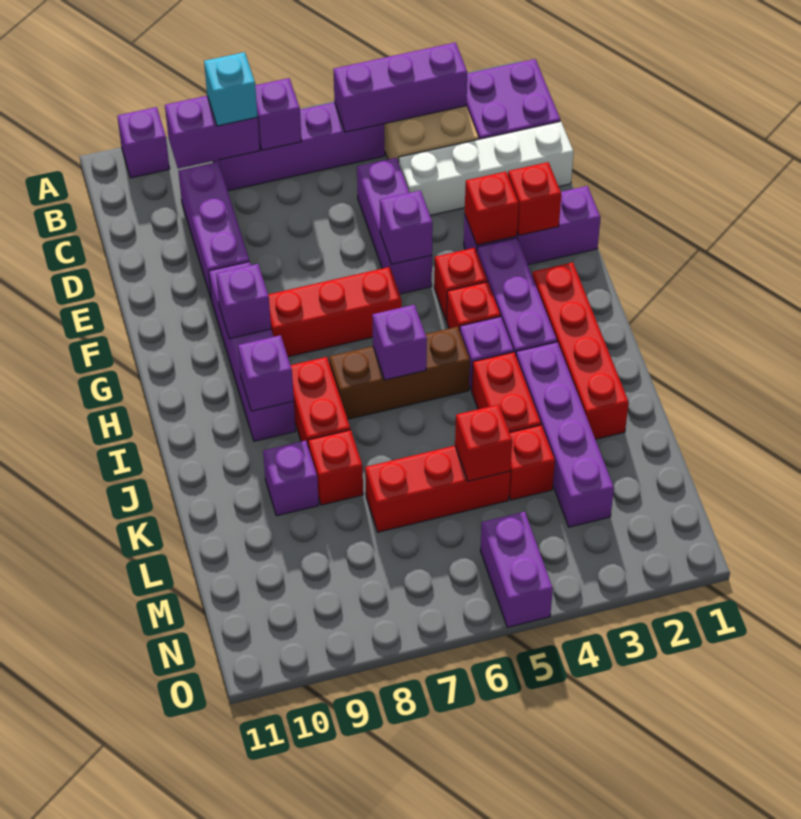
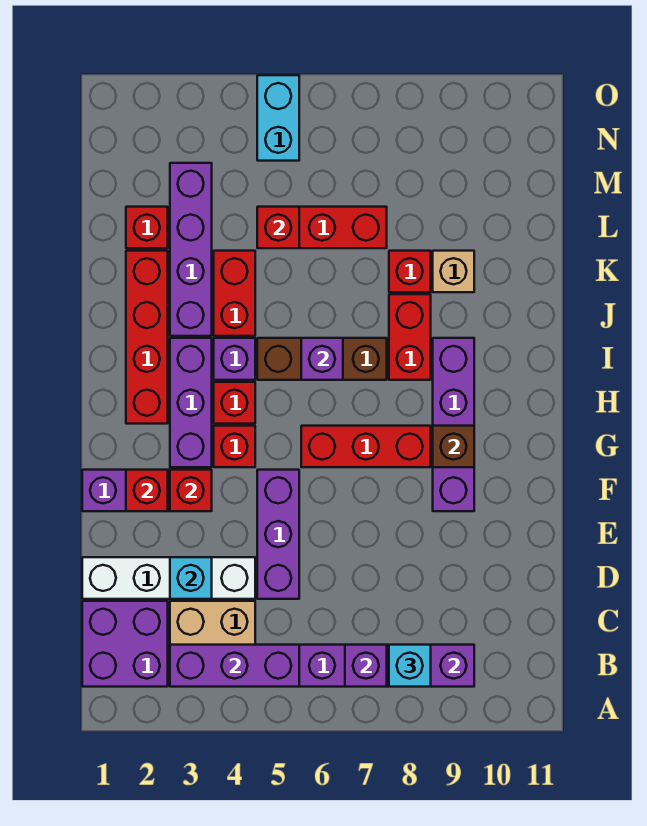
purple brick A10 level 1 -> none
purple brick C9:E9 level 1 -> none
none -> cyan brick D3 level 2
purple brick F5 level 2 -> none
purple brick G9 level 2 -> brown brick G9 level 2
purple brick I9 level 2 -> none
purple brick K9 level 1 -> tan brick K9 level 1
red brick L4 level 1 -> red brick L2 level 1
purple brick N5:O5 level 1 -> cyan brick N5:O5 level 1

